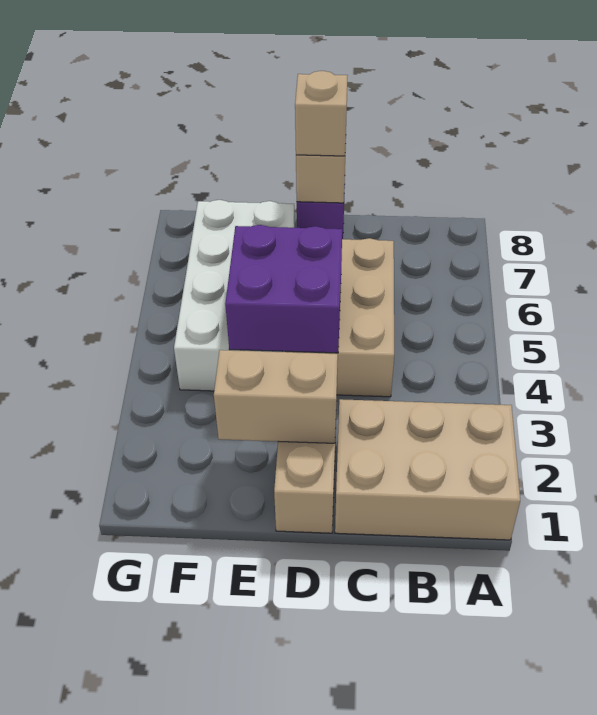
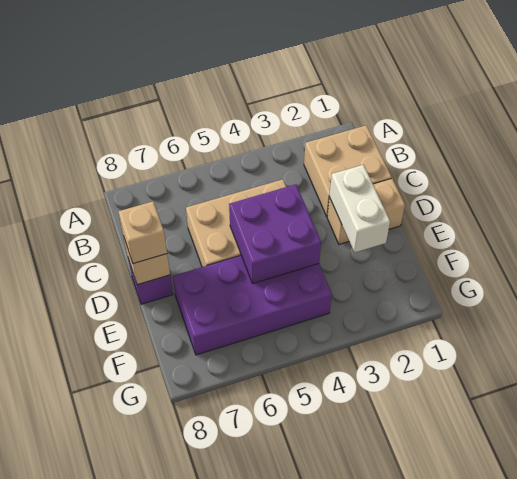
tan brick A1:C2 level 1 -> tan brick B1:C2 level 1
tan brick D2:E2 level 2 -> white brick D2:E2 level 2
white brick E4:F7 level 1 -> purple brick E4:F7 level 1

